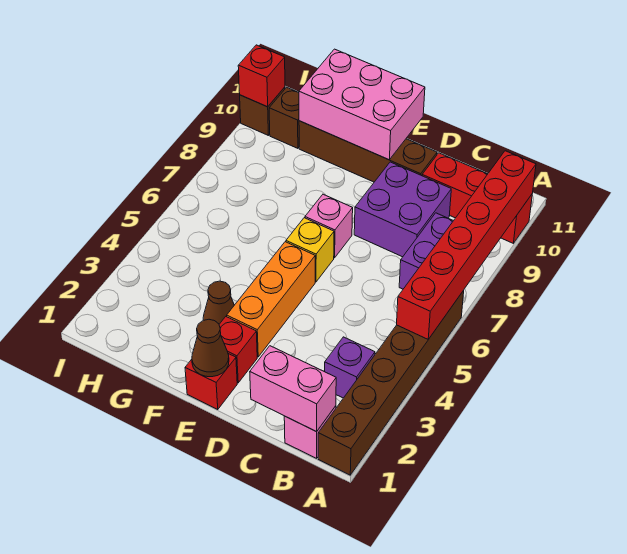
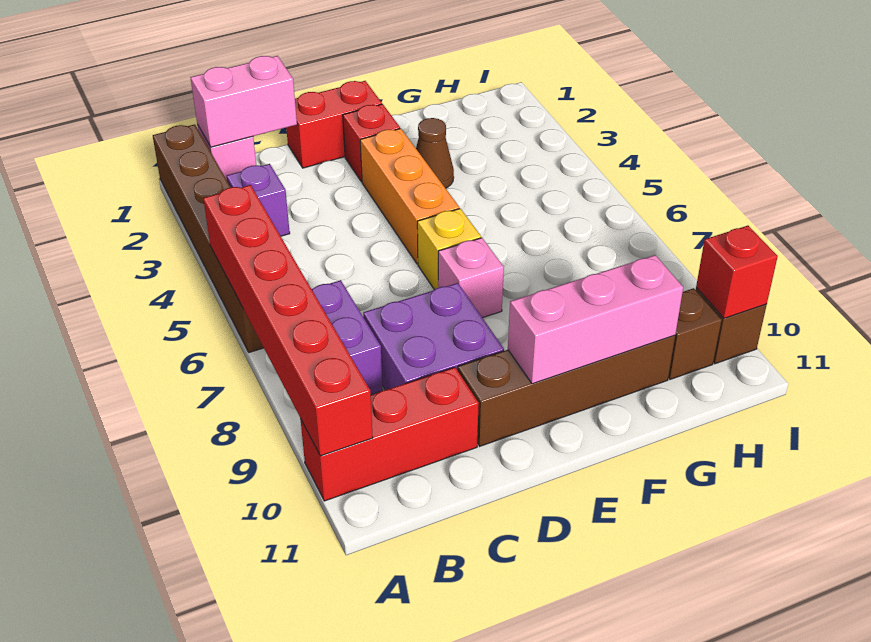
red brick E1 level 1 -> red brick D1:E1 level 1
brown cone E1 level 2 -> none
pink brick E10:G11 level 2 -> pink brick E10:G10 level 2

